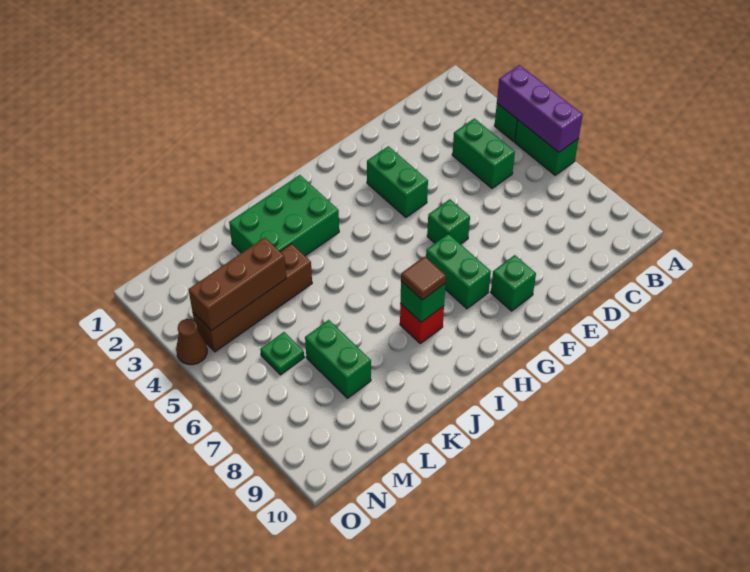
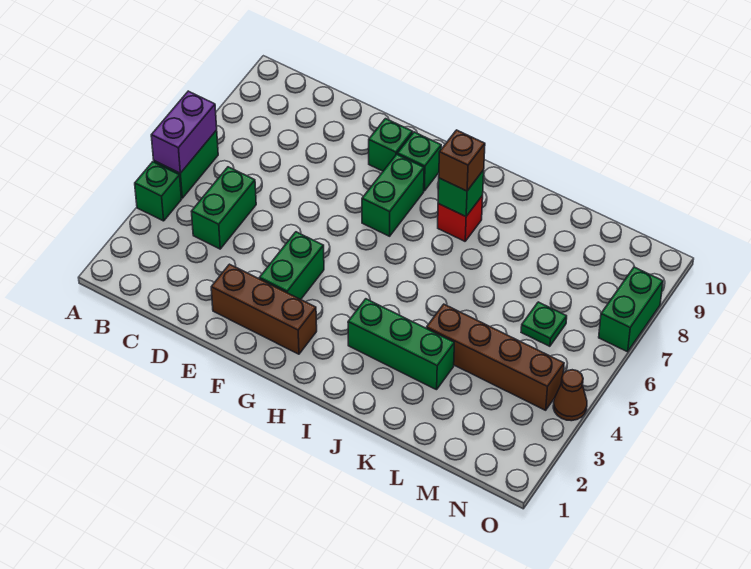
purple brick A4:A6 level 2 -> purple brick A5:A6 level 2
green brick F6 level 1 -> green brick G9 level 1
green brick I2:K3 level 1 -> green brick I3:K3 level 1
brown tile I8 level 3 -> brown brick I8 level 3
brown brick L4:N4 level 2 -> brown brick E2:G2 level 1
green brick L7:L8 level 1 -> green brick O7:O8 level 1

